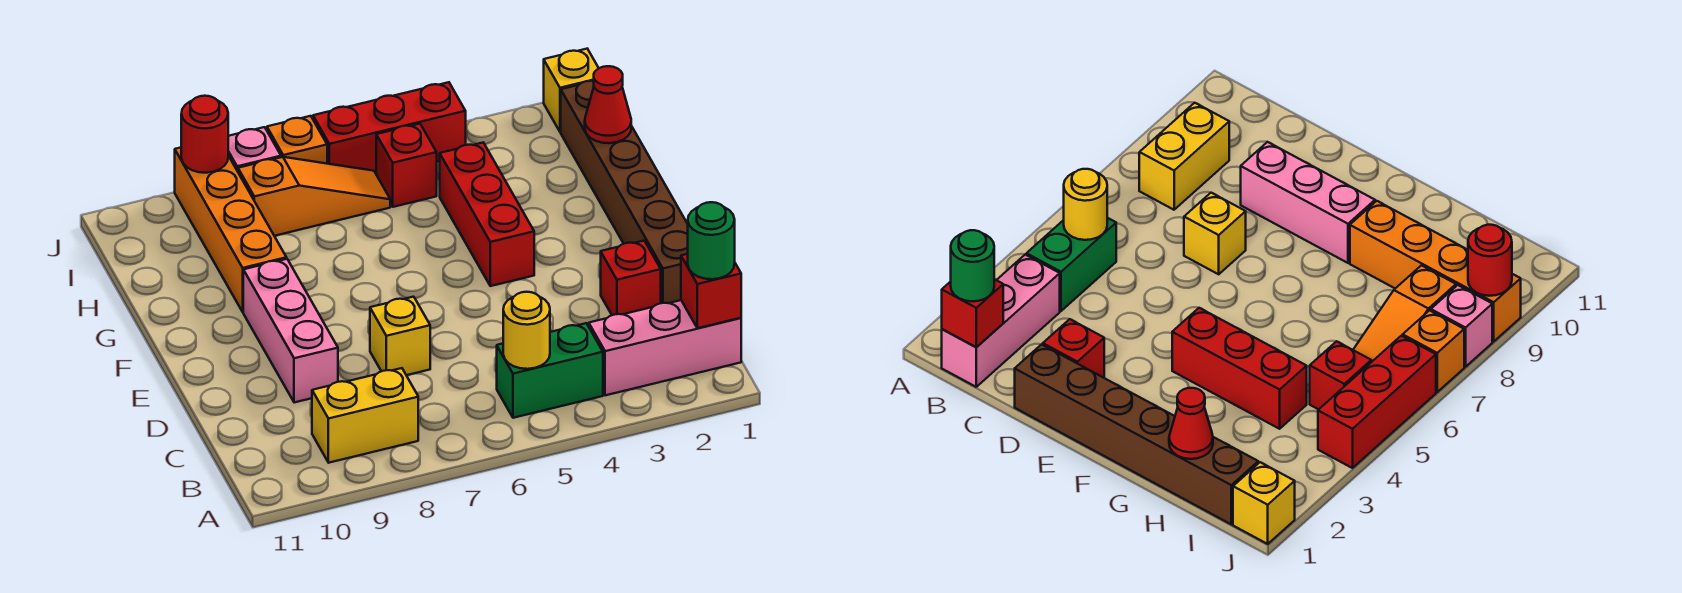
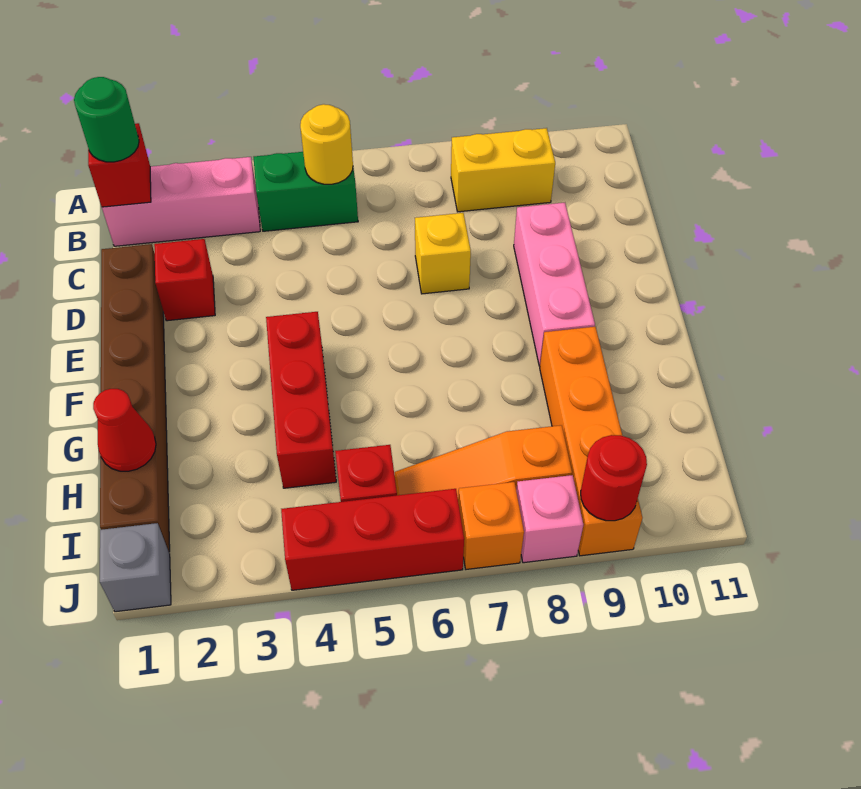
yellow brick J1 level 1 -> grey brick J1 level 1

